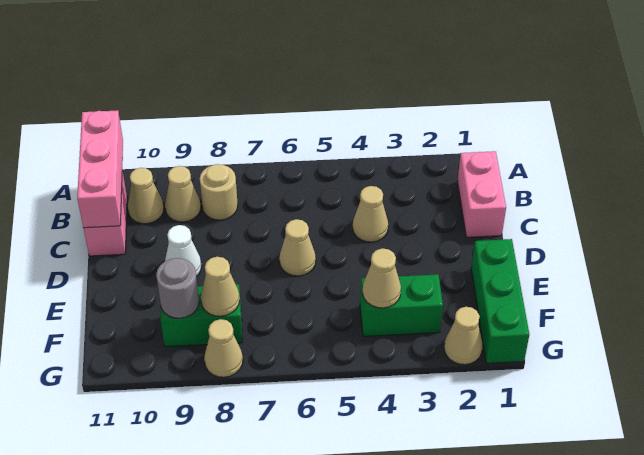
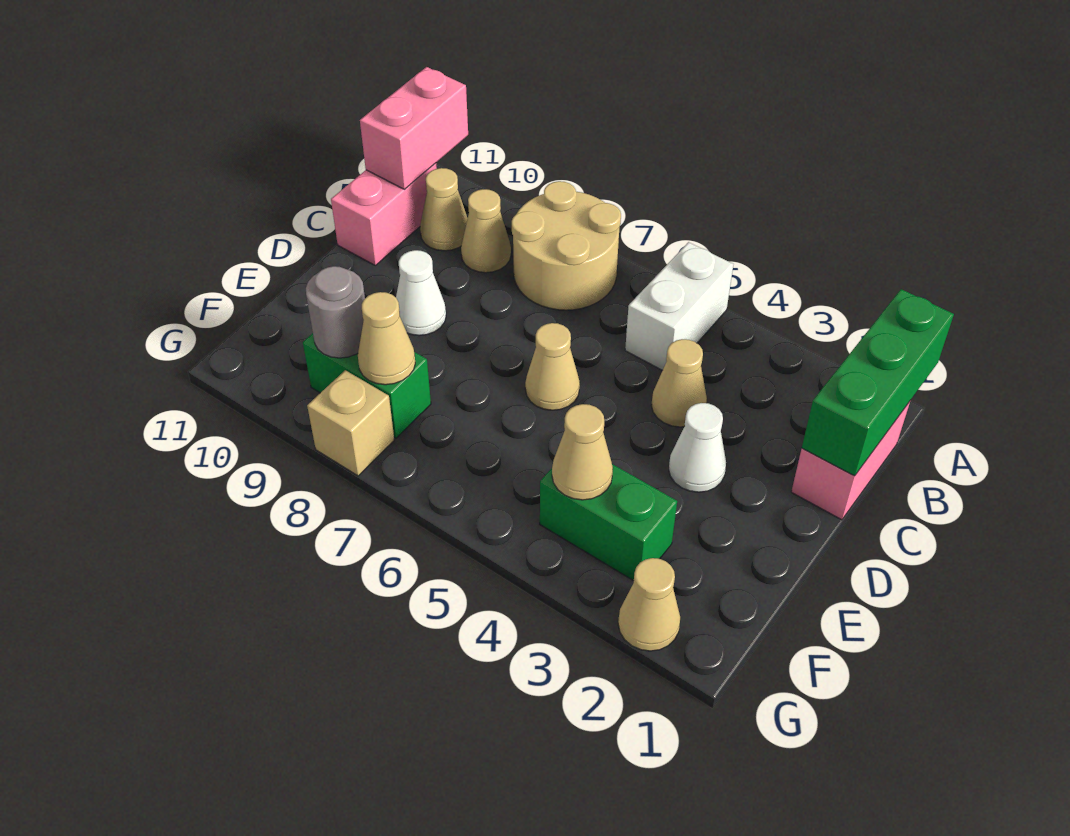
none -> white brick A5:B5 level 1
pink brick A11:C11 level 2 -> pink brick A11:B11 level 2
tan round brick B8 level 1 -> tan round brick A7:B8 level 1
none -> white cone D3 level 1
green brick E1:G1 level 1 -> green brick A1:C1 level 2
tan cone G8 level 1 -> tan brick G8 level 1

